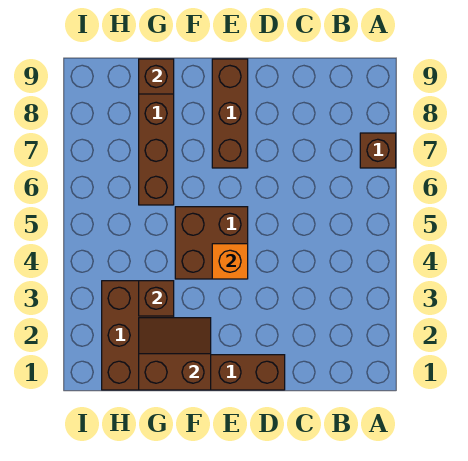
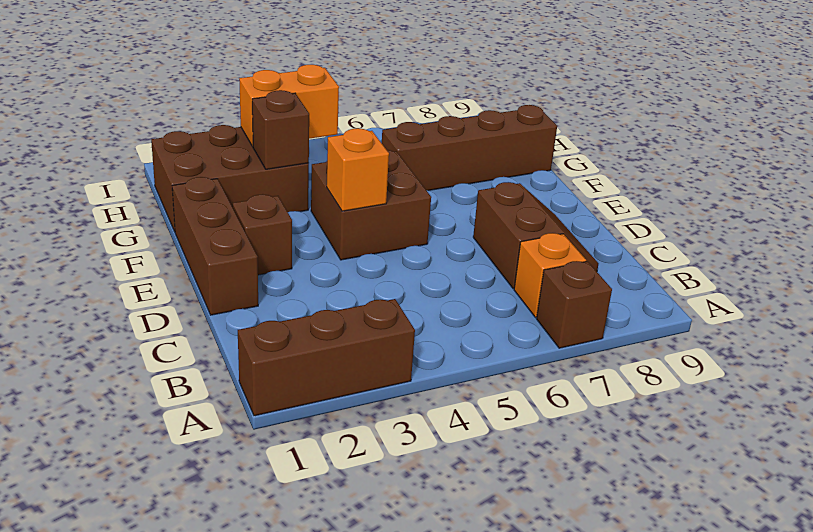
none -> orange brick B7 level 1
brown brick E7:E9 level 1 -> brown brick A1:A3 level 1
brown slope F1:G2 level 2 top 1 -> brown slope C7:D8 level 1 top 7
brown brick G9 level 2 -> brown brick E2 level 1
none -> orange brick H3:H4 level 2

